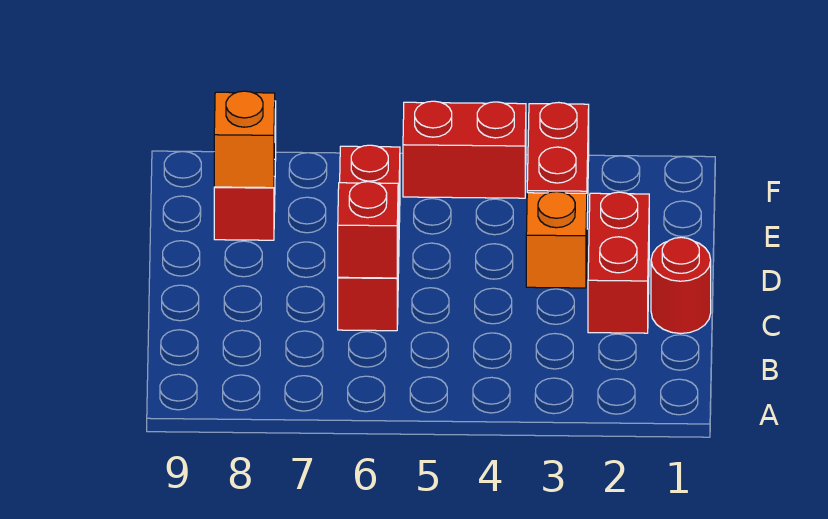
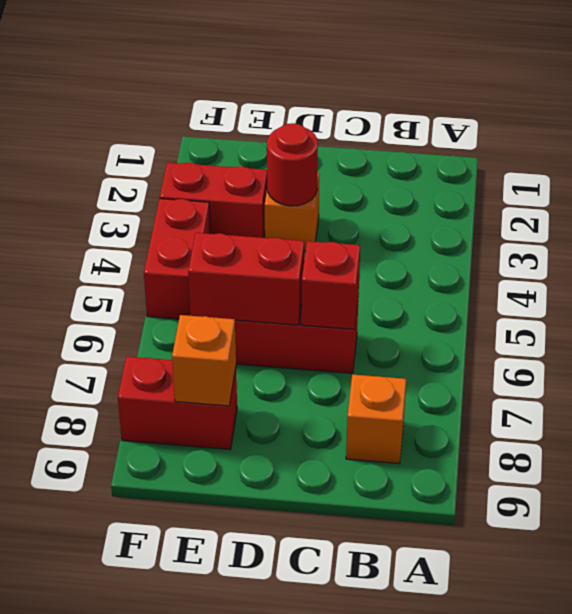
none -> orange brick B8 level 1
red round brick C1 level 1 -> red round brick D3 level 2
red brick C2:D2 level 1 -> red brick D6:E6 level 2

